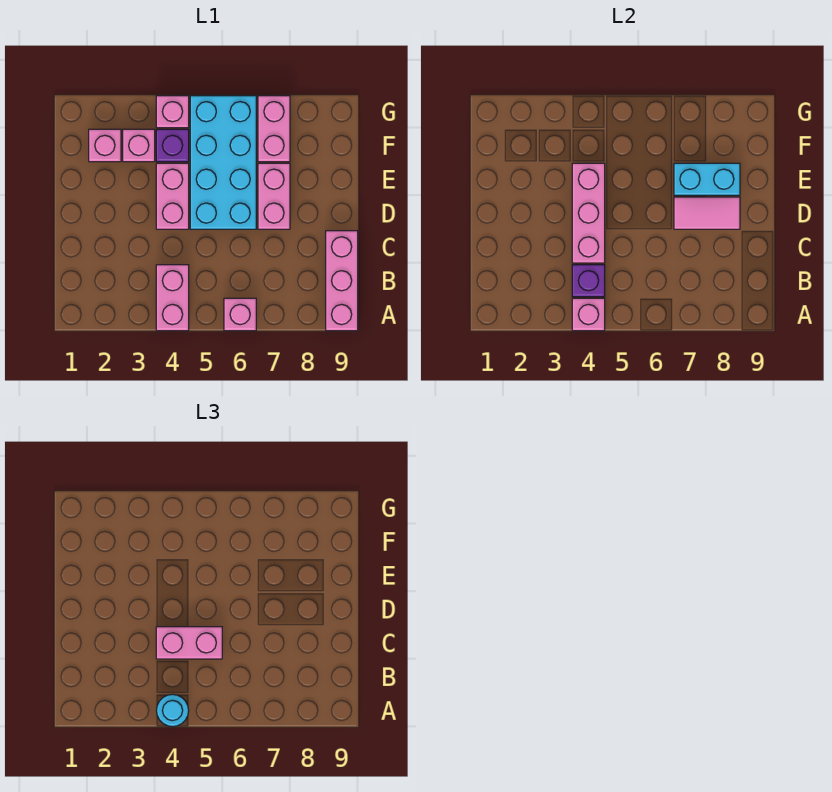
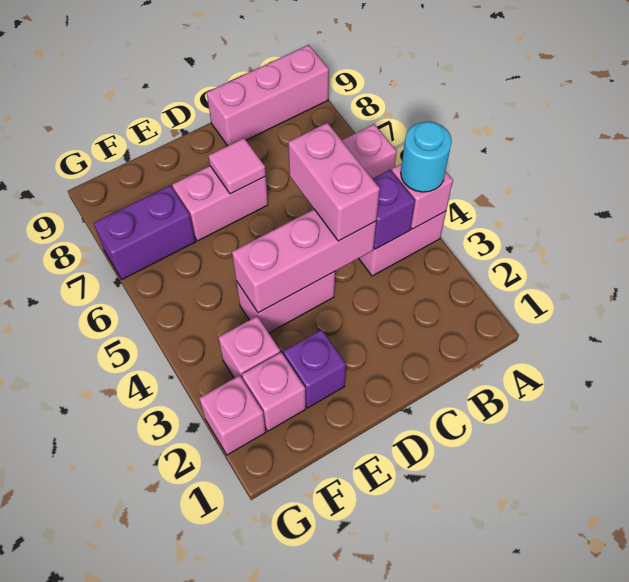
cyan brick D5:G6 level 1 -> none
pink tile D7:D8 level 2 -> pink tile D7 level 2
cyan brick E7:E8 level 2 -> none
purple brick F4 level 1 -> purple brick E2 level 1
pink brick F7:G7 level 1 -> purple brick F7:G7 level 1
pink brick G4 level 1 -> pink brick G2 level 1

